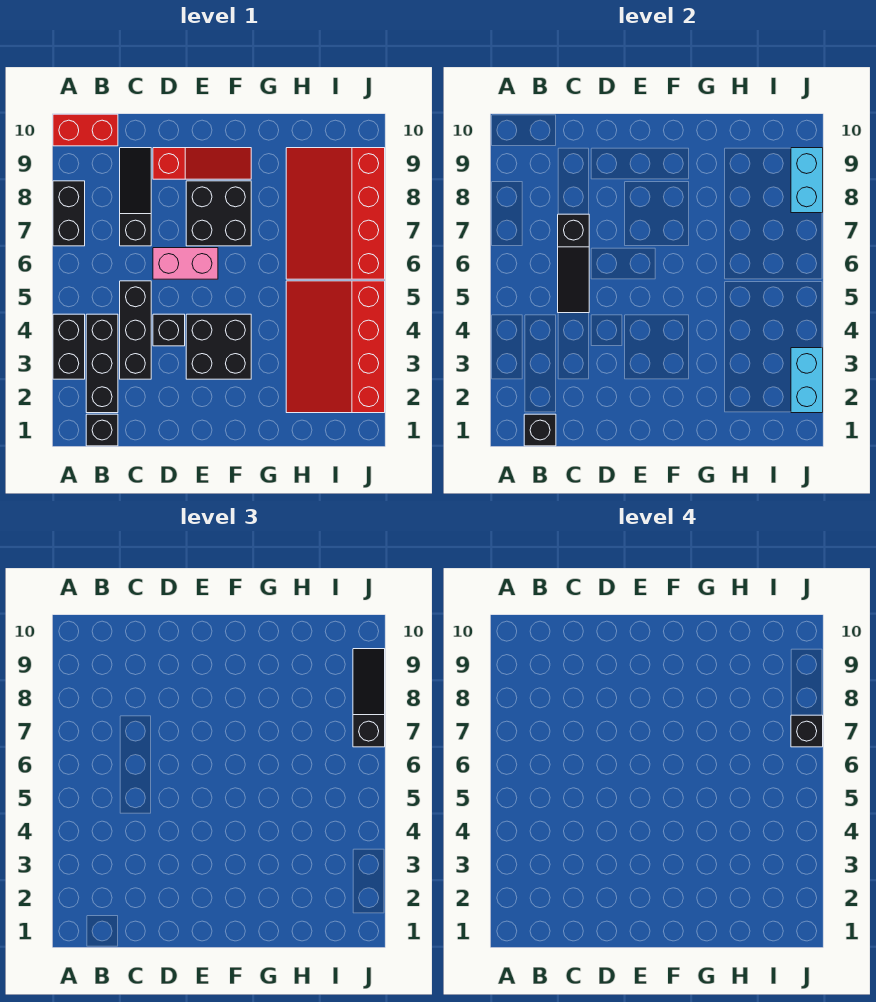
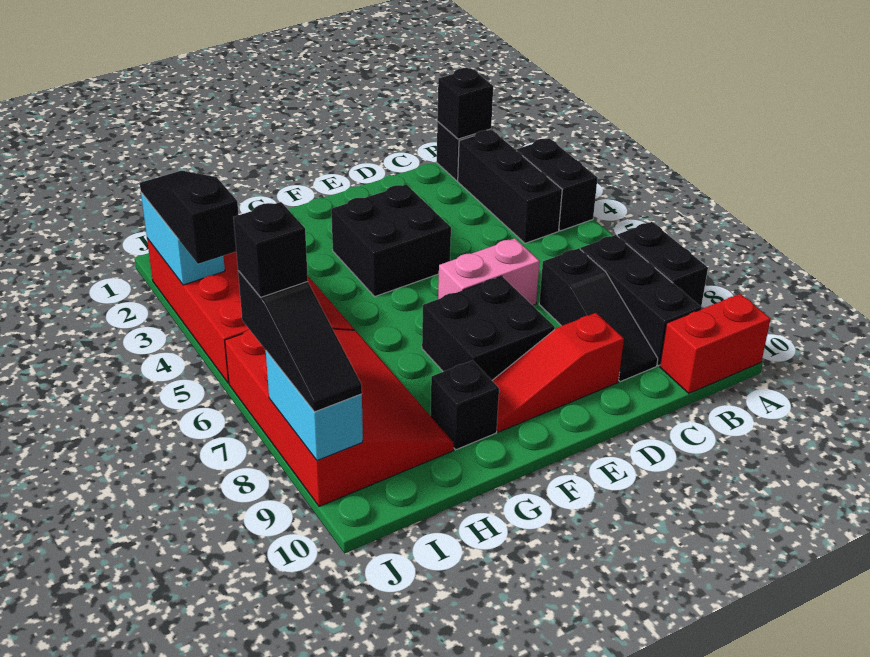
black brick C3:C5 level 1 -> black brick B7:B9 level 1
black slope C5:C7 level 2 top 7 -> black slope J2:J4 level 3 top 4
black brick D4 level 1 -> black brick G9 level 1

